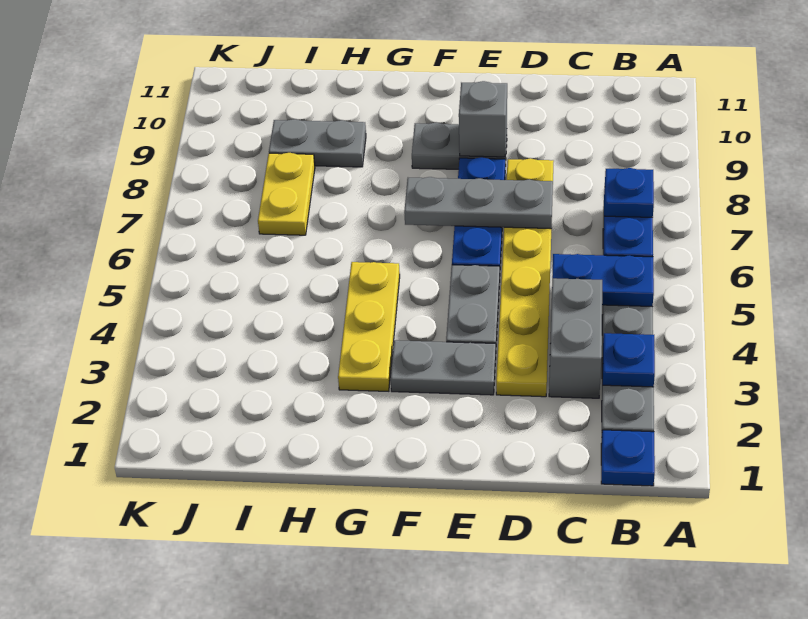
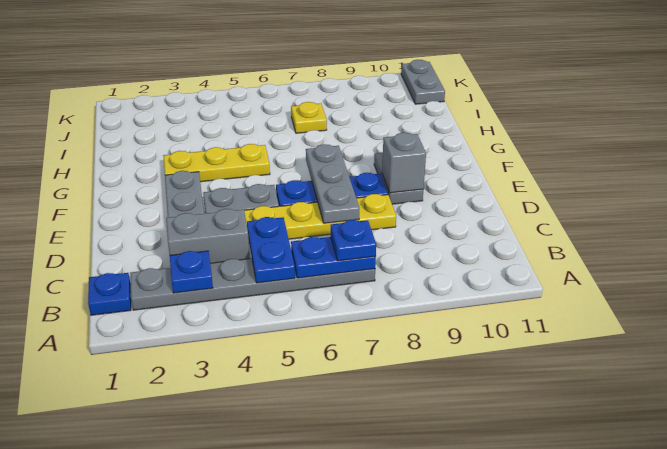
grey plate H9:I9 level 1 -> grey plate J11:K11 level 1
yellow plate I7:I8 level 1 -> yellow plate I7 level 1

